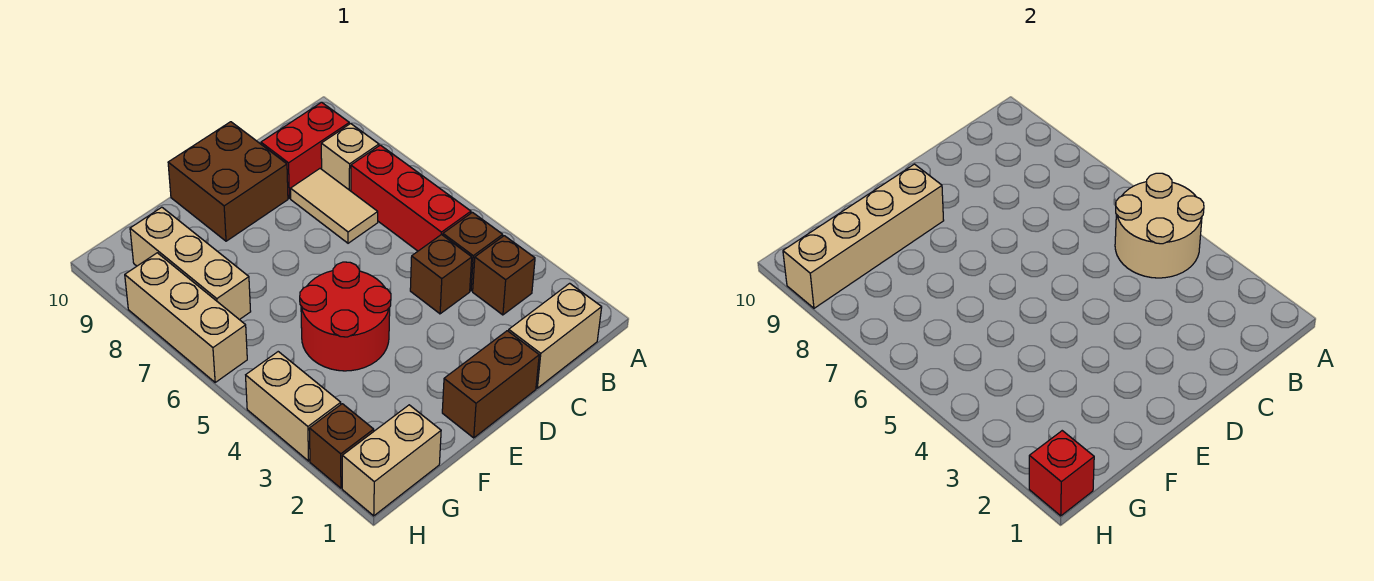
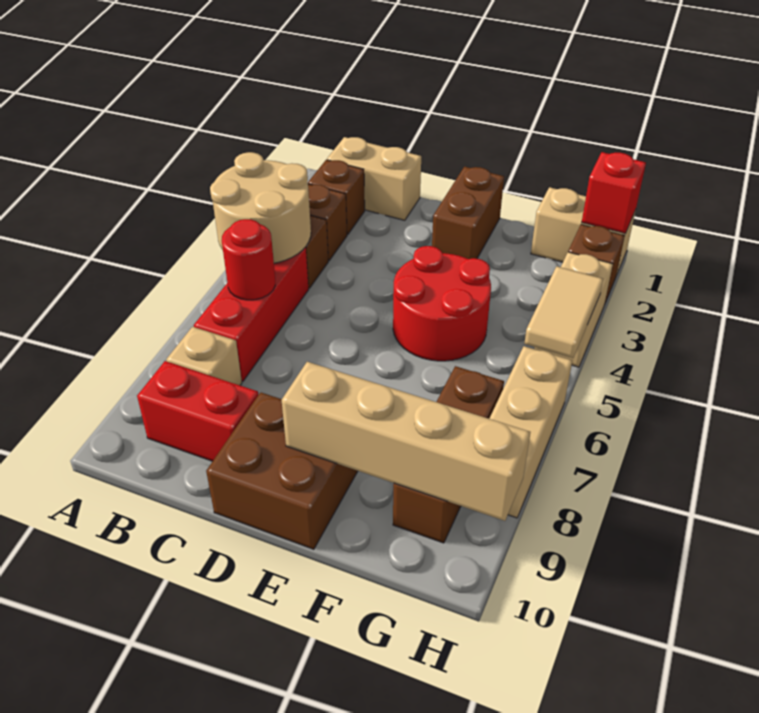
none -> red round brick B6 level 2
brown brick C4 level 1 -> brown brick B2 level 1
tan tile C7:C8 level 1 -> tan tile H4:H5 level 2
brown brick D1:E1 level 1 -> brown brick E1:E2 level 1
tan brick G7:G9 level 1 -> brown brick G7:G9 level 1

